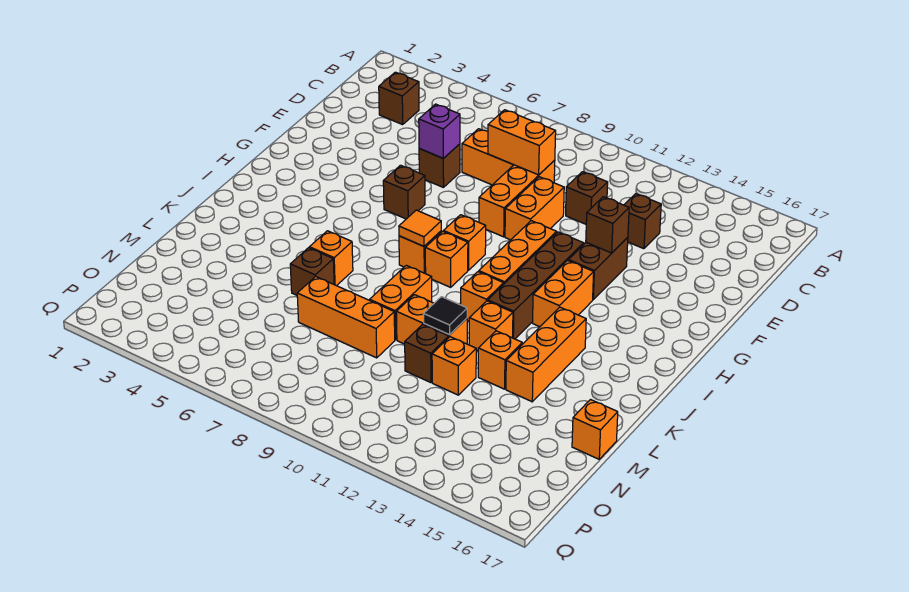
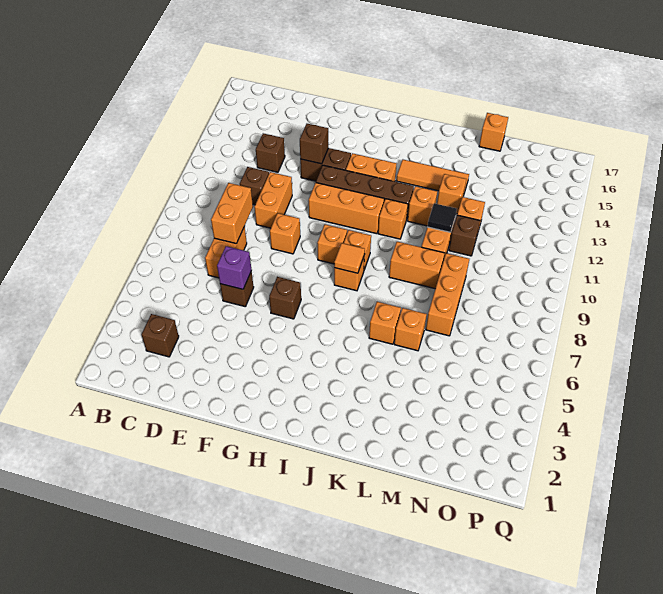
orange brick D9:F9 level 1 -> orange brick F9 level 1
orange brick E10:F10 level 1 -> orange brick E10:E11 level 1
orange brick J14:L14 level 1 -> orange tile J14:L14 level 1
brown brick L6 level 1 -> orange brick L6 level 1

